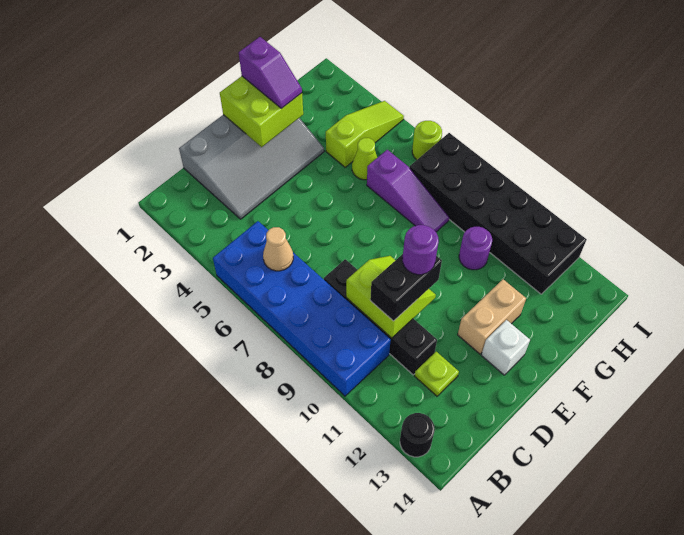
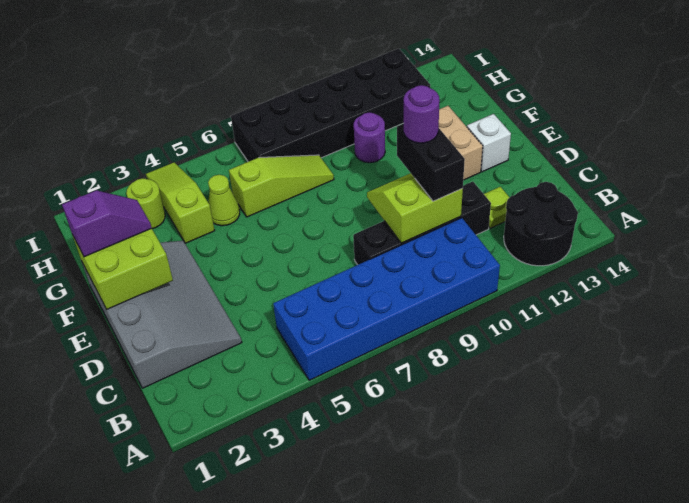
black round brick A13 level 1 -> black round brick A12:B13 level 1
tan cone B6 level 2 -> none
purple slope G6:G8 level 1 top 6 -> lime slope G6:G8 level 1 top 6
lime round brick I6 level 1 -> lime round brick H3 level 1

